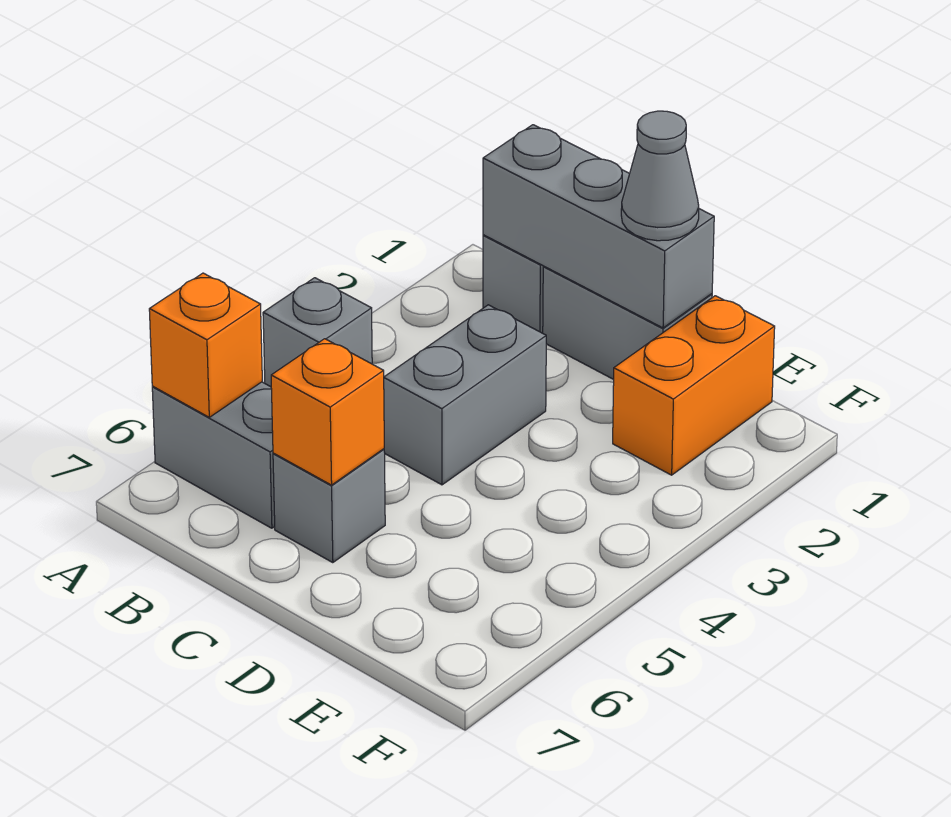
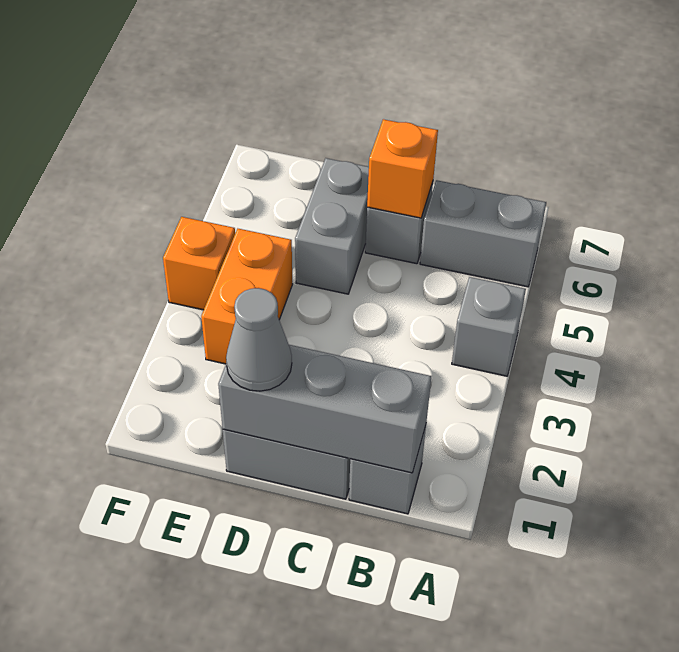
orange brick A6 level 2 -> orange brick F4 level 1
grey brick C3:C4 level 1 -> grey brick D5:D6 level 1
orange brick E1:E2 level 1 -> orange brick E3:E4 level 1

